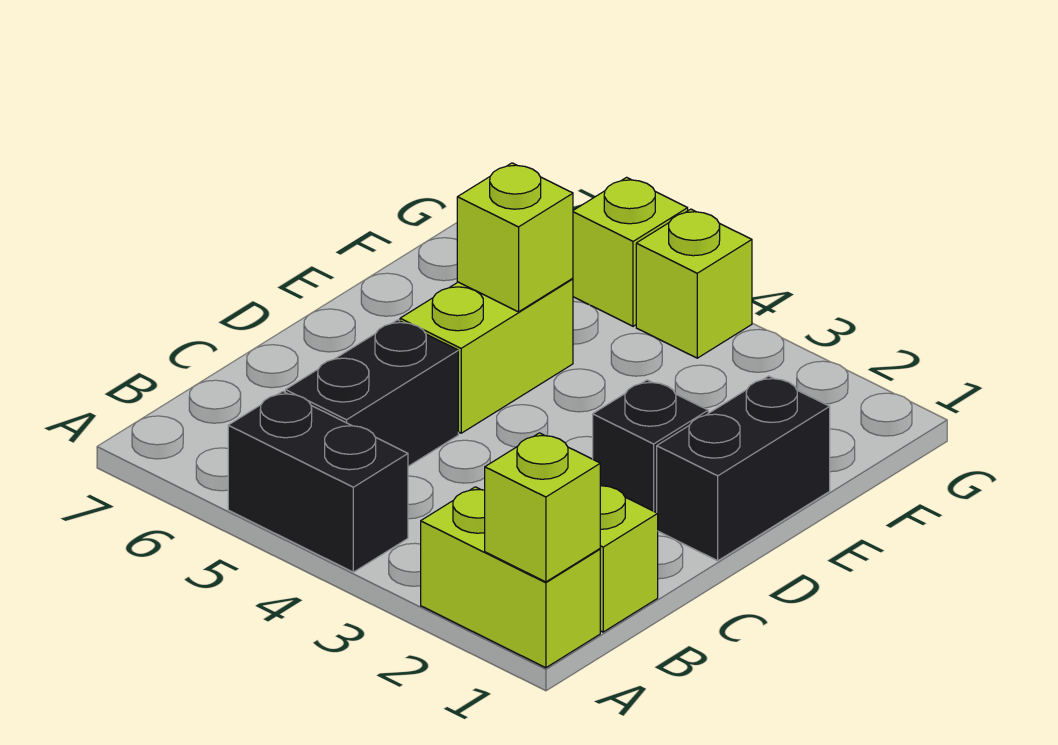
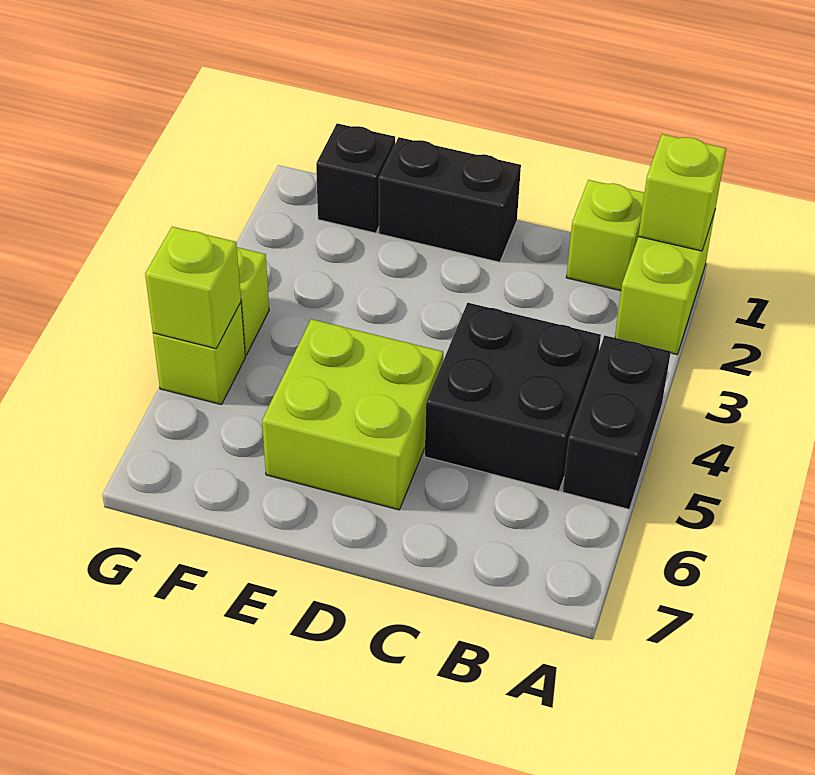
black brick B5:C5 level 1 -> black brick B4:C5 level 1
black brick D2 level 1 -> black brick F1 level 1
lime brick D5:E5 level 1 -> lime brick D5:E6 level 1
lime brick E5 level 2 -> lime brick G5 level 2

